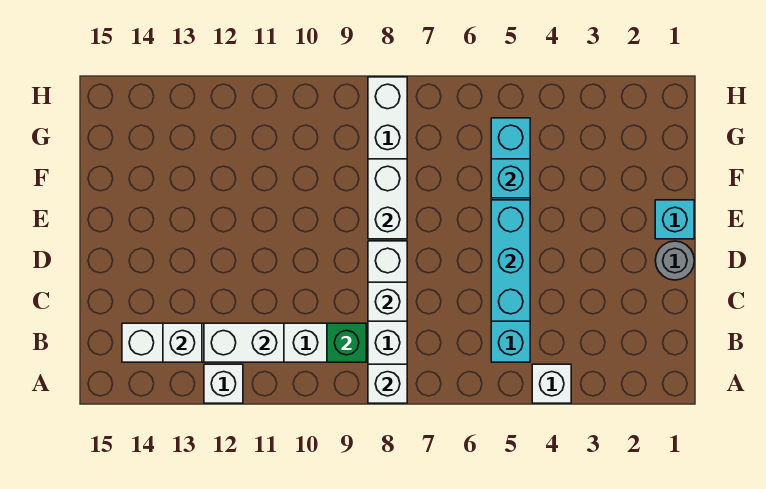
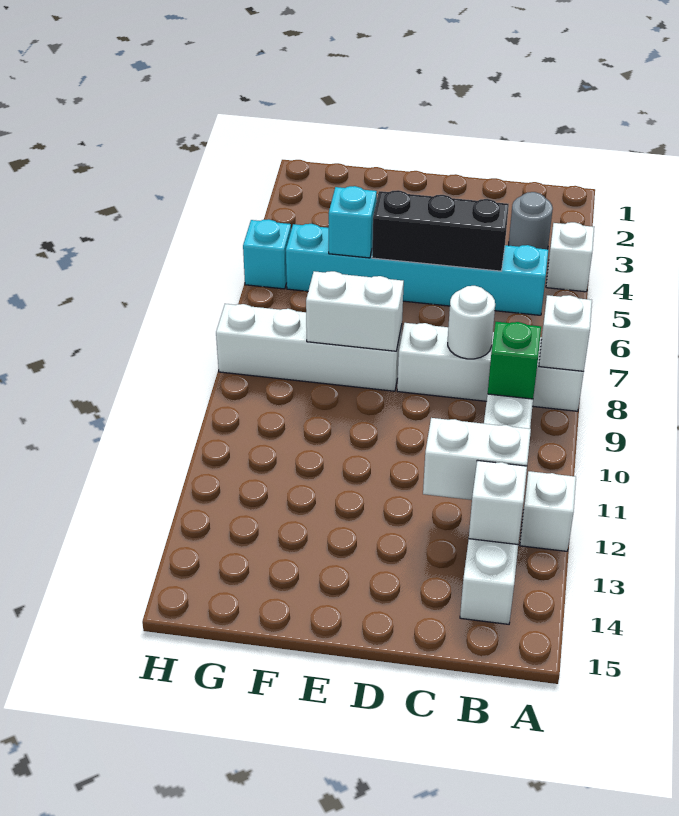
white brick B11:B12 level 2 -> white brick B12:C12 level 2
cyan brick C5:E5 level 2 -> black brick C5:E5 level 2
white brick C8 level 2 -> white round brick C8 level 2
grey round brick D1 level 1 -> grey round brick B3 level 1
cyan brick E1 level 1 -> cyan brick H5 level 1

